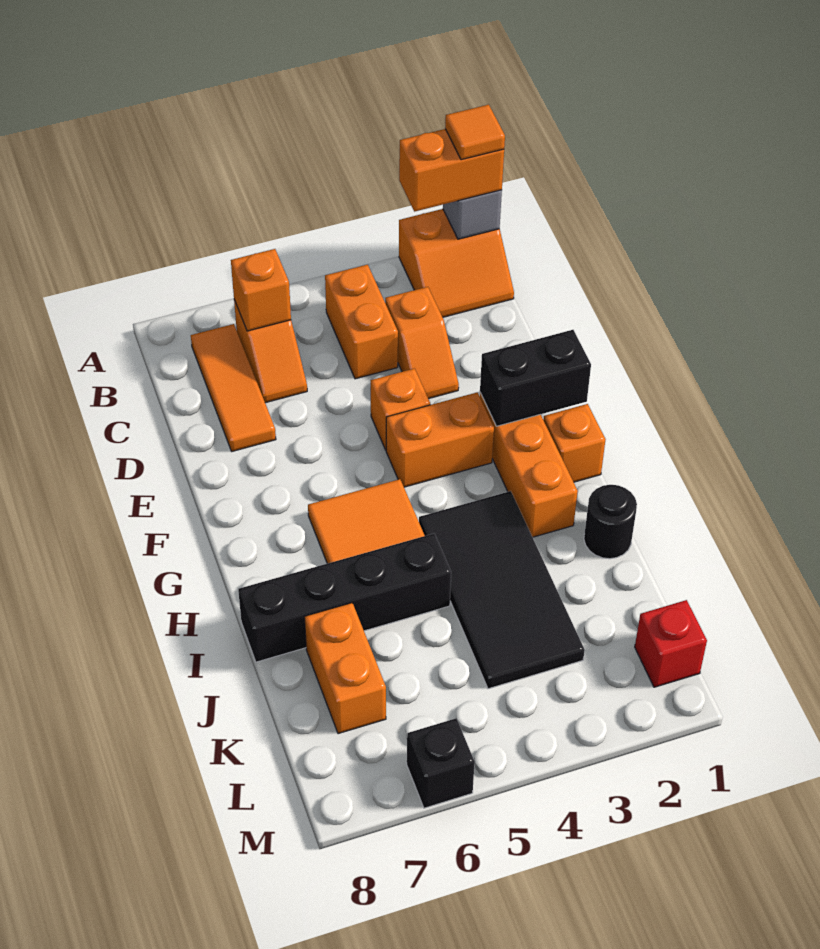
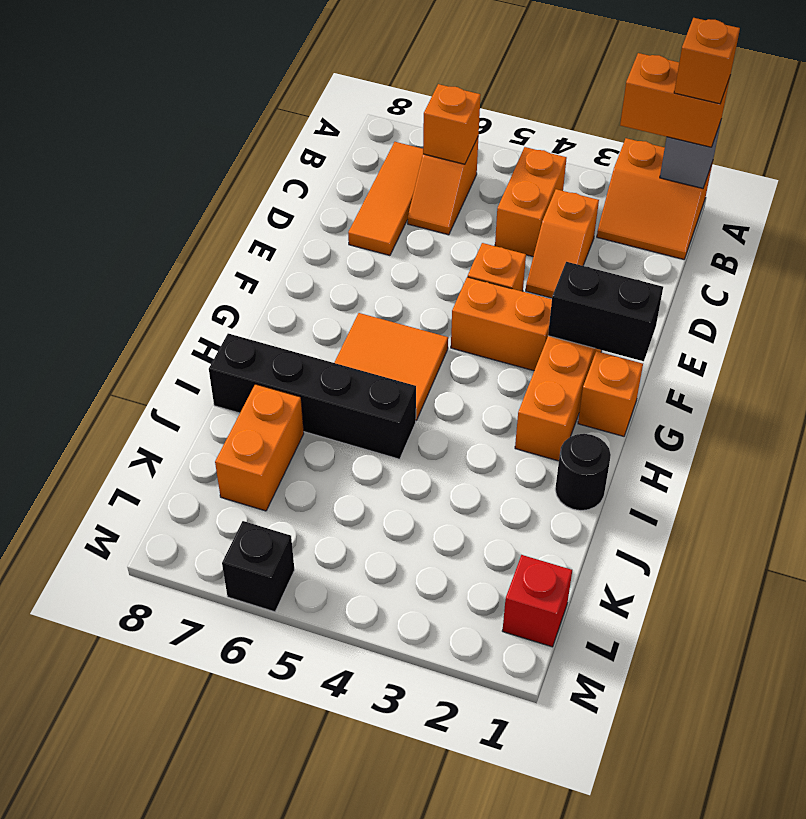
orange tile A1 level 4 -> orange brick A1 level 4
black tile H3:K4 level 1 -> none

